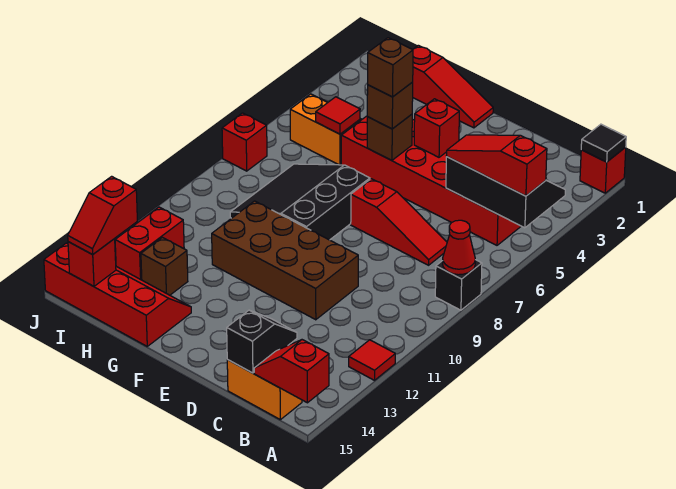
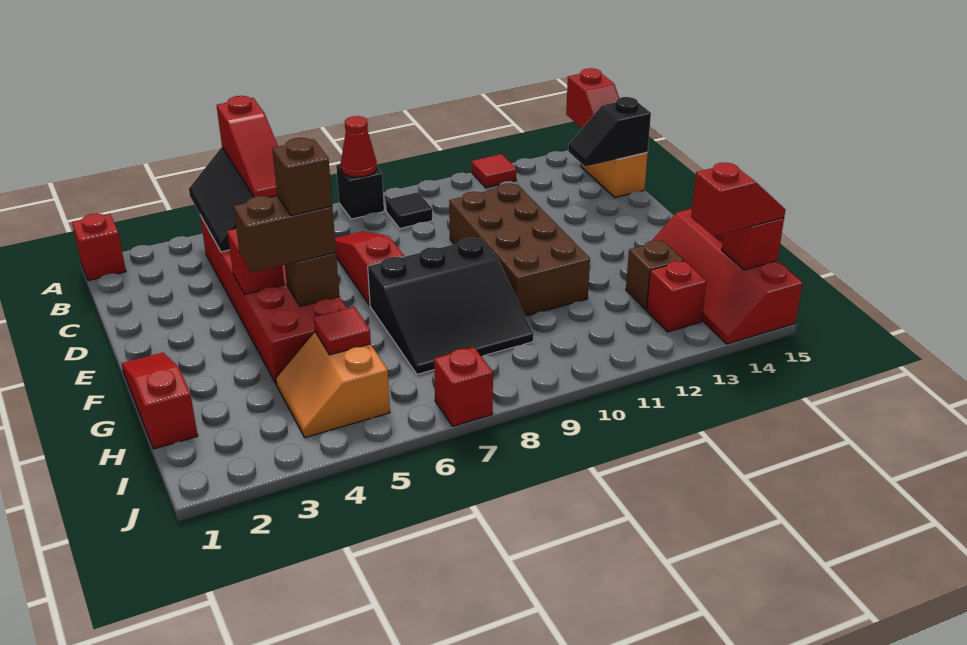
black tile A1 level 2 -> black tile B9 level 1
brown brick F5 level 3 -> brown brick F4:F5 level 3
red brick I12:I13 level 1 -> red brick I13 level 1

